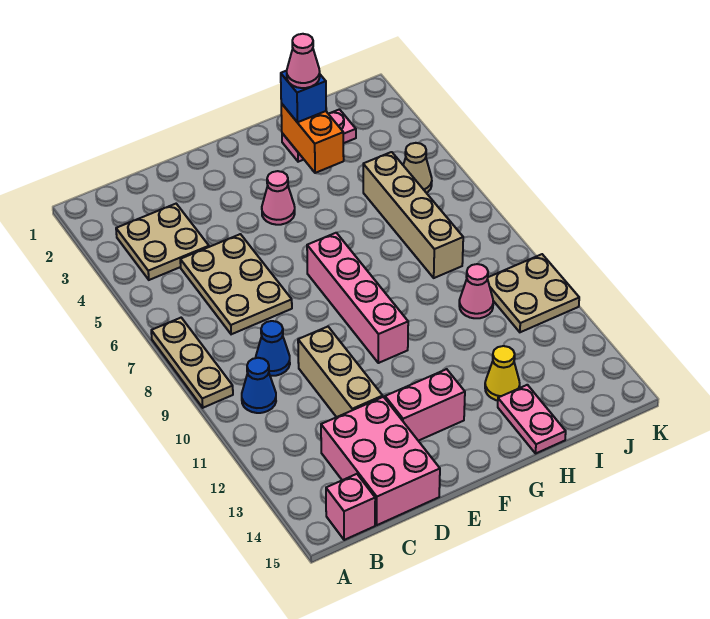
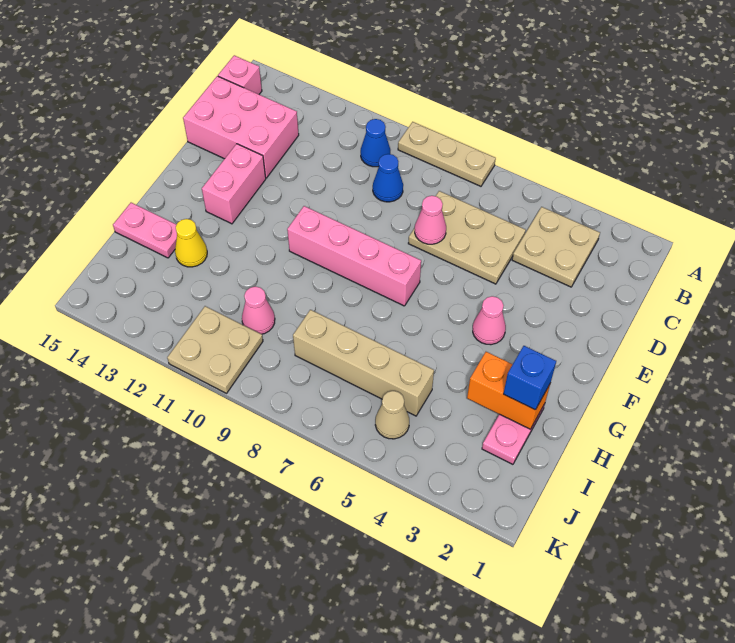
tan brick D10:D12 level 1 -> none
pink cone H2 level 4 -> pink cone D7 level 2

